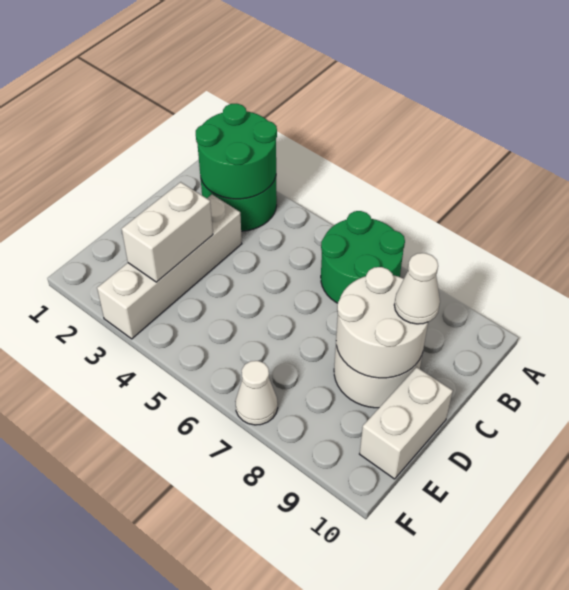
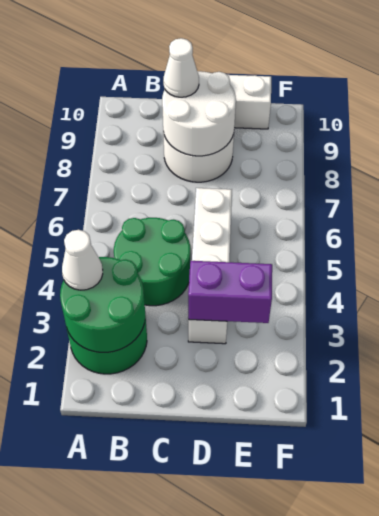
green round brick A6:B7 level 1 -> green round brick B4:C5 level 1
white brick C3:F3 level 1 -> white brick D3:D6 level 1
white brick D3:E3 level 2 -> purple brick D3:E3 level 2
white cone F7 level 1 -> white cone A3 level 3

